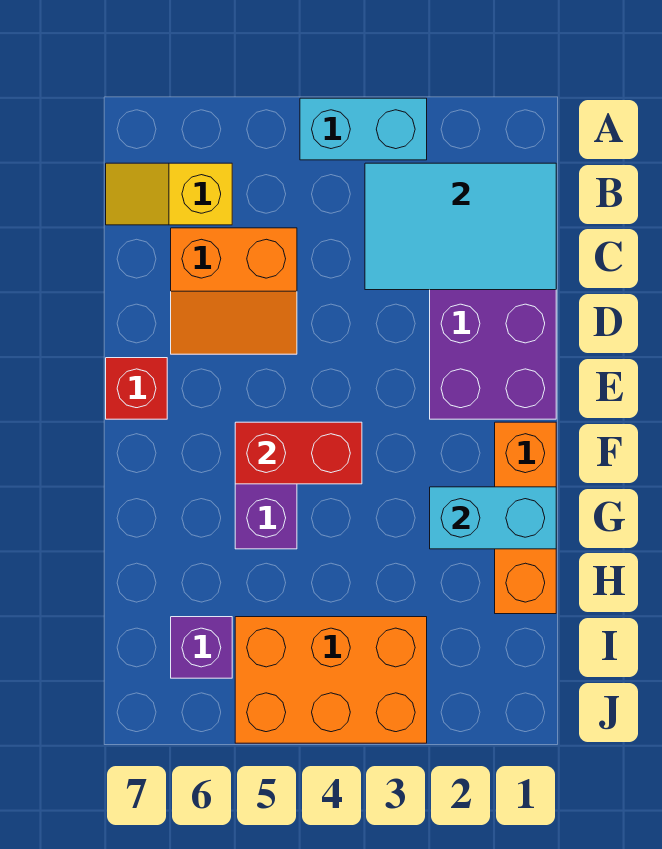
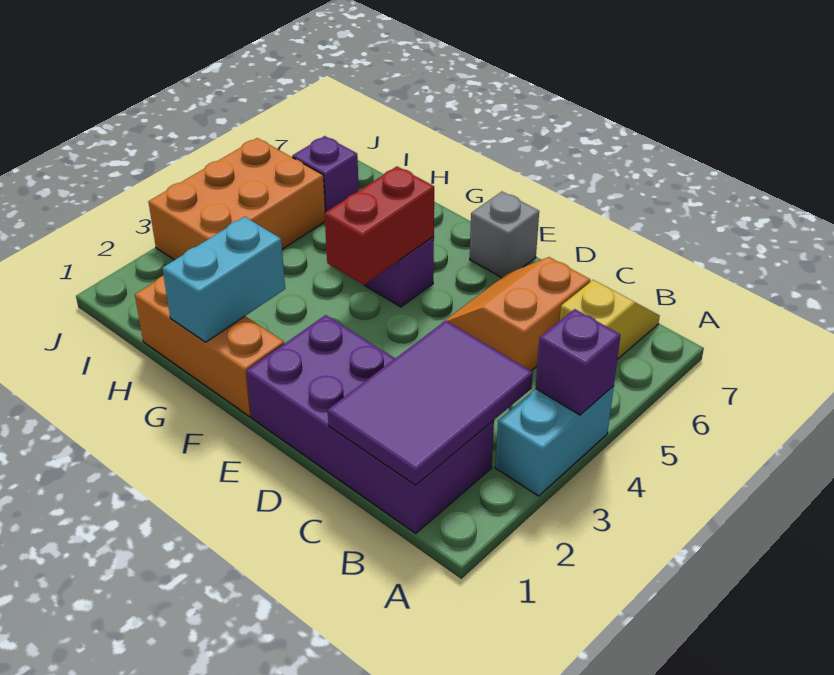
none -> purple brick A4 level 2
cyan tile B1:C3 level 2 -> purple tile B1:C3 level 2
red brick E7 level 1 -> grey brick E7 level 1

